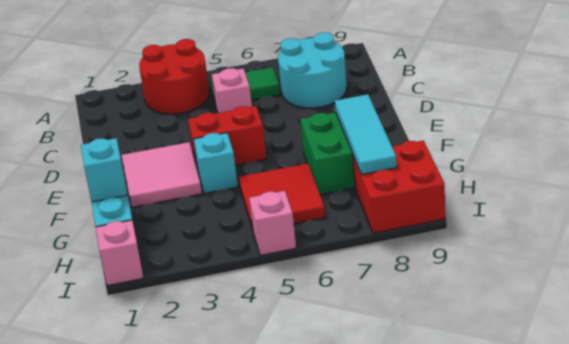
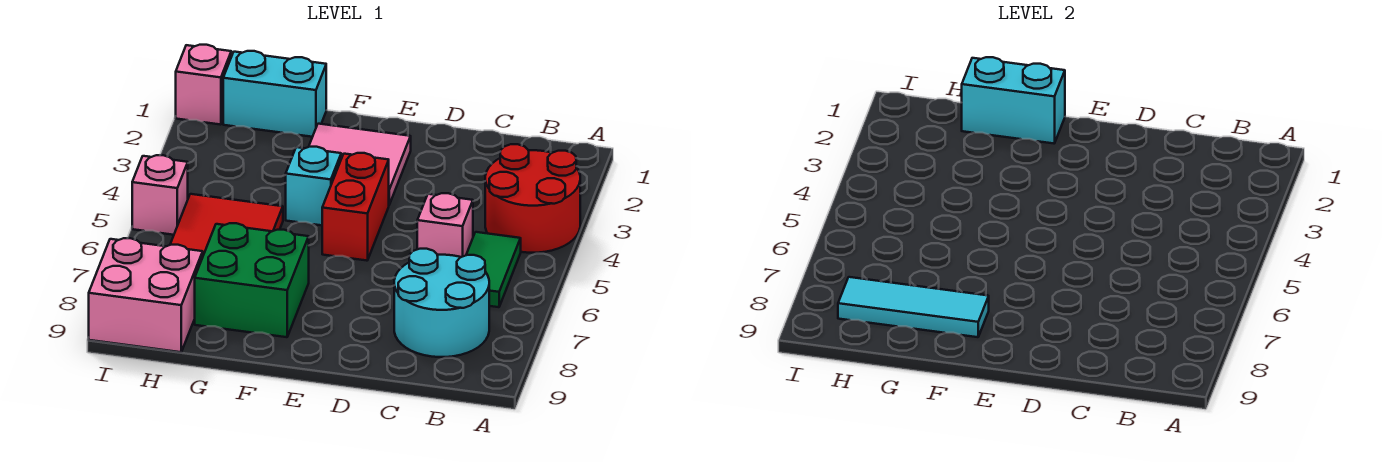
cyan brick G1 level 2 -> cyan brick F1:G1 level 2
red brick H8:I9 level 1 -> pink brick H8:I9 level 1

